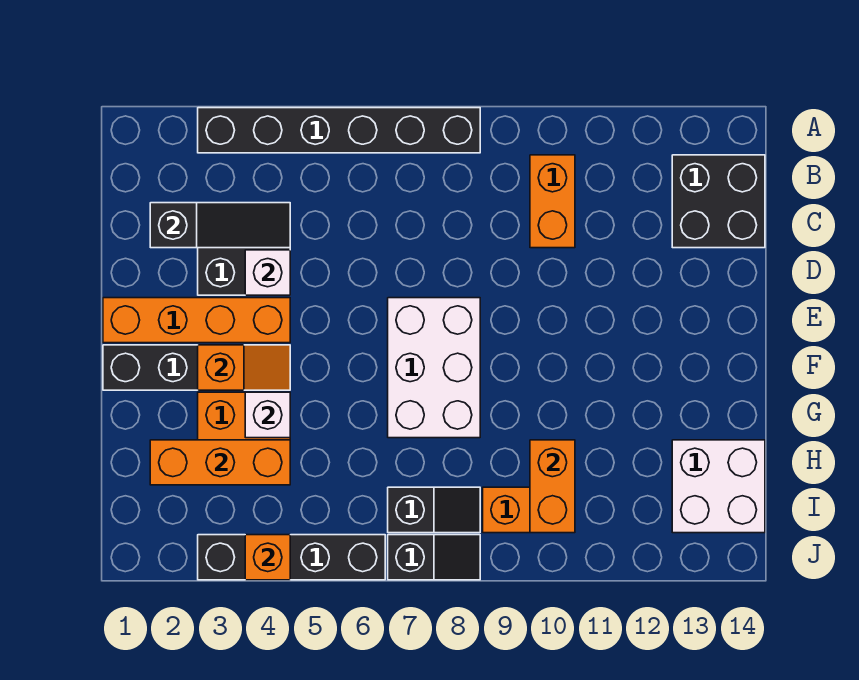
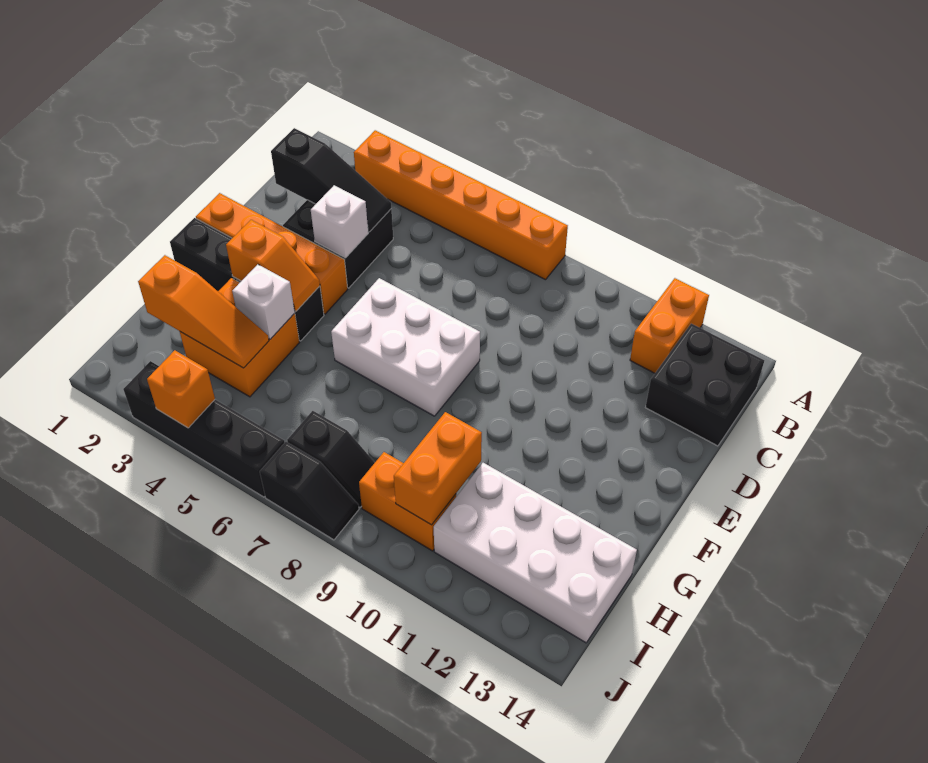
black brick A3:A8 level 1 -> orange brick A3:A8 level 1
orange brick B10:C10 level 1 -> orange brick A12:B12 level 1
white brick E7:G8 level 1 -> white brick E6:F8 level 1
orange brick H2:H4 level 2 -> orange slope H2:H4 level 2 top 2
white brick H13:I14 level 1 -> white brick H11:I14 level 1

